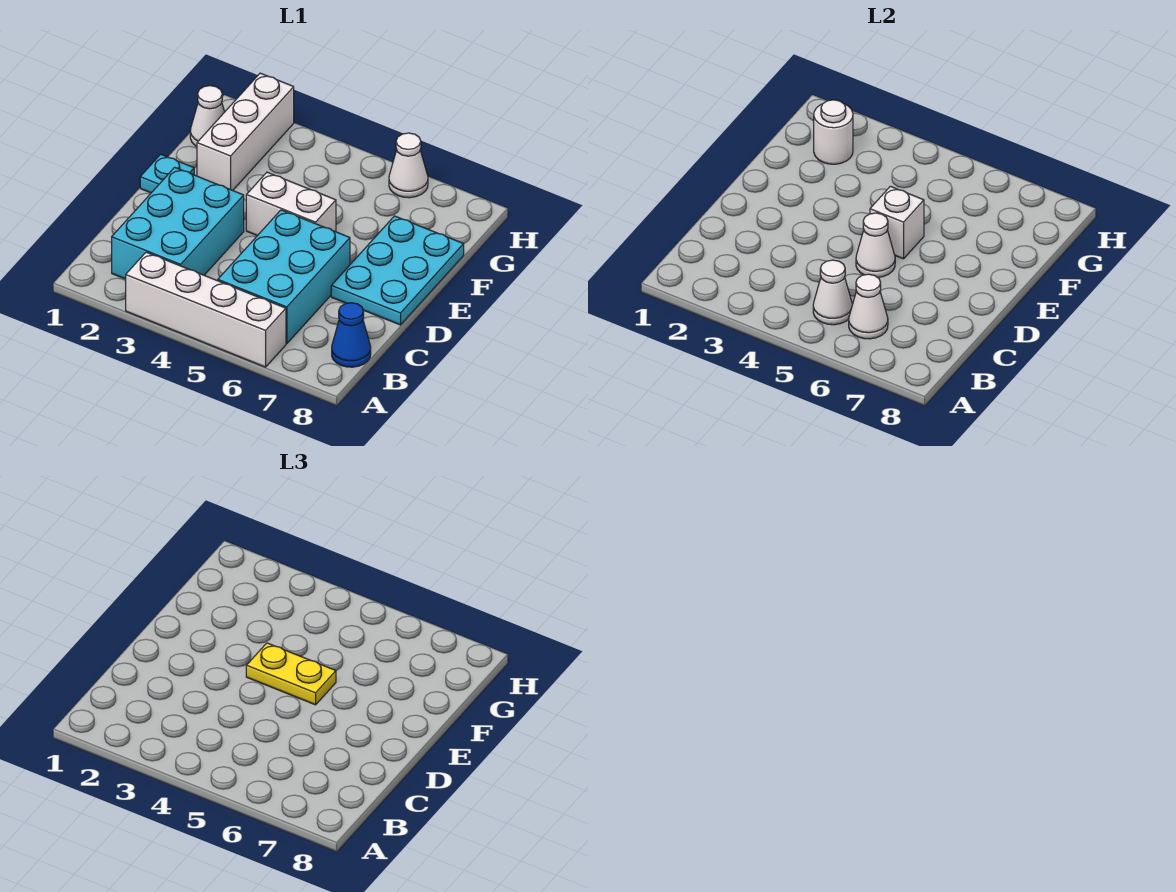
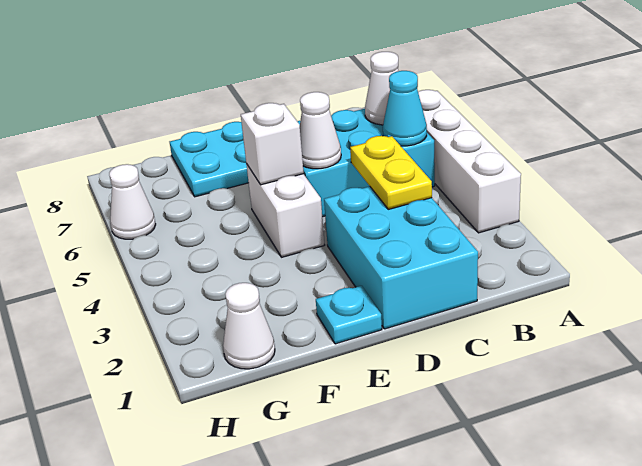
cyan brick B2:D3 level 1 -> cyan brick C1:D3 level 1
white cone B5 level 2 -> cyan cone B5 level 2
blue cone B8 level 1 -> none
yellow plate E4:E5 level 3 -> yellow plate C3:C4 level 2
white brick F2:H2 level 1 -> none
white round brick G2 level 2 -> none

